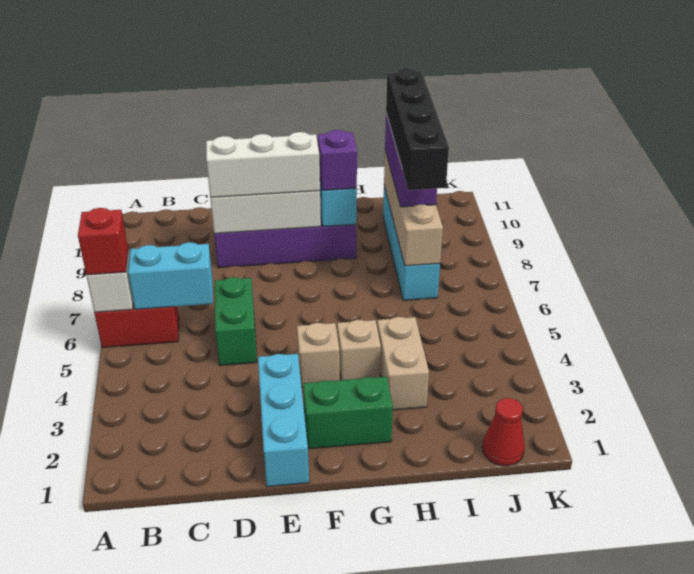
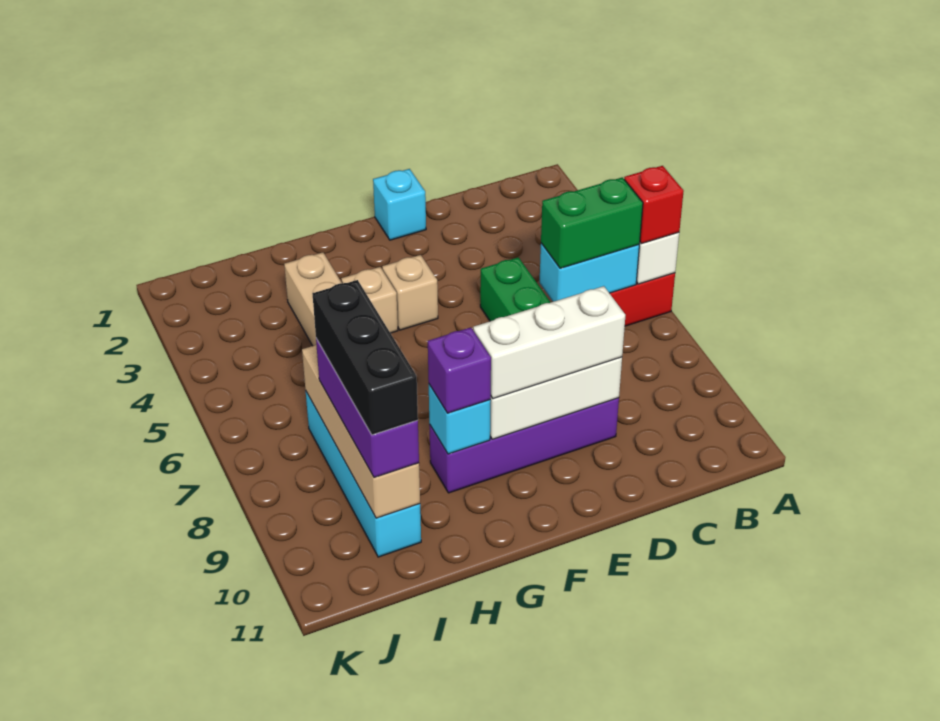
cyan brick E1:E3 level 1 -> cyan brick E1 level 1
green brick F2:G2 level 1 -> green brick B6:C6 level 3
black brick I7:I10 level 4 -> black brick I8:I10 level 4
red cone J1 level 1 -> none

